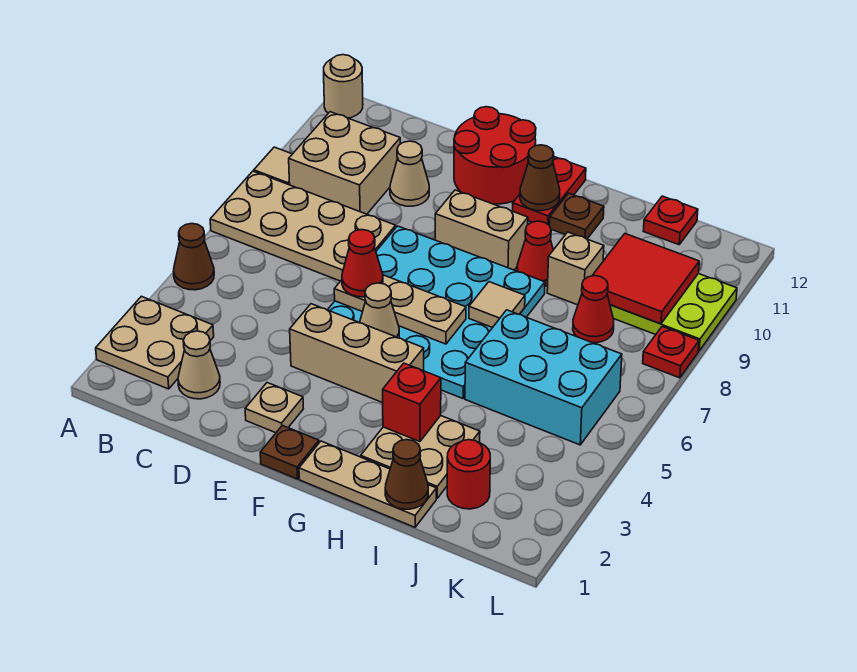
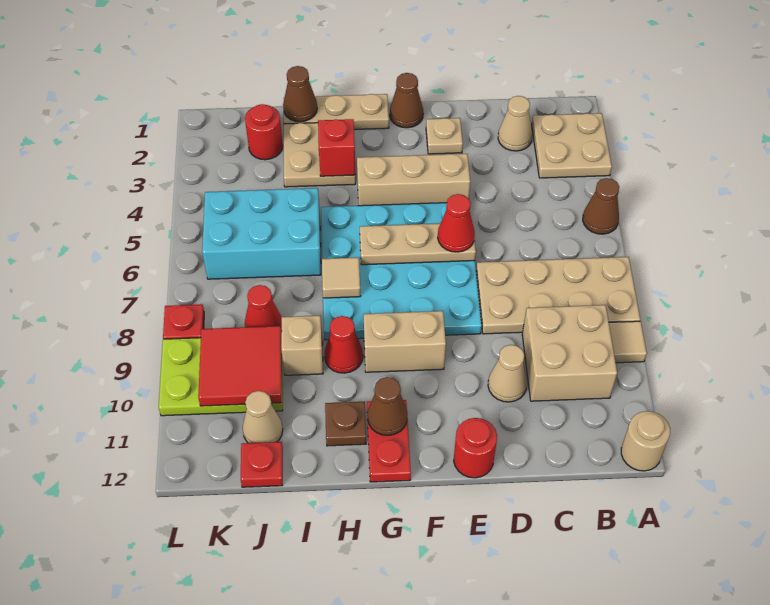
red round brick E11:F12 level 1 -> red round brick E12 level 1
brown plate F1 level 1 -> brown cone F1 level 1
tan cone F5 level 2 -> tan cone J11 level 1

